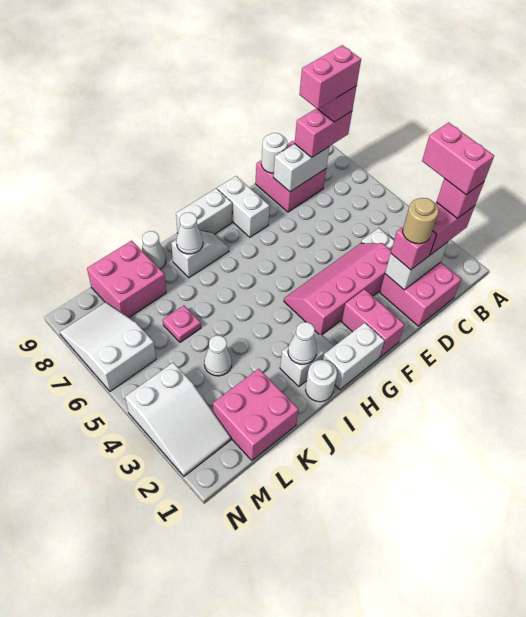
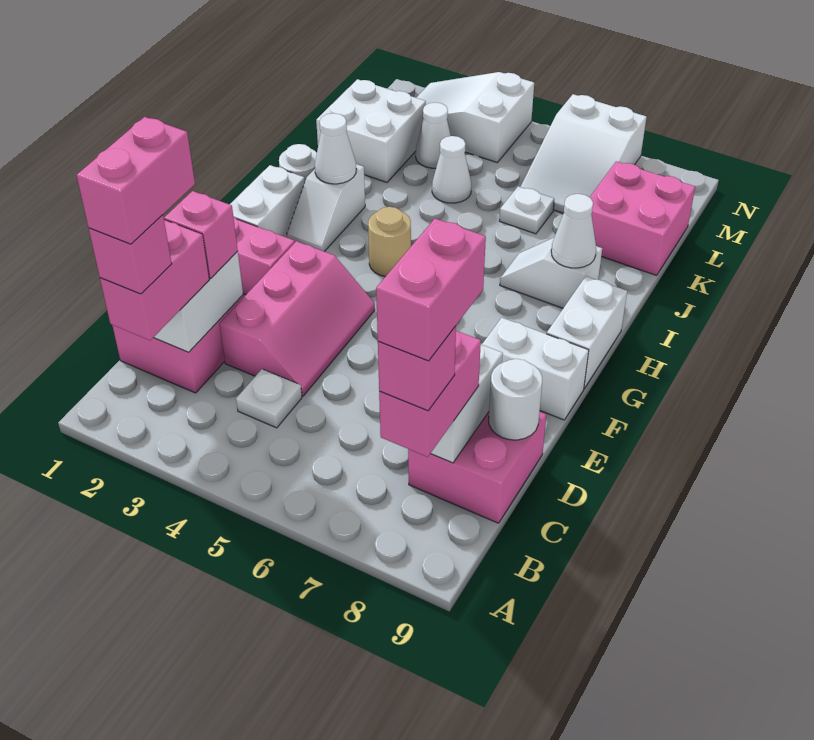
pink brick B2:B3 level 5 -> pink brick B2:C2 level 5
tan round brick D2 level 4 -> tan round brick H4 level 1
pink slope D3:G4 level 1 top 3 -> pink slope D3:F4 level 1 top 3
white slope H8:I8 level 1 top I -> white slope I7:I8 level 1 top 8
white cone J9 level 1 -> white cone L3 level 1
pink brick K1:L2 level 1 -> white brick K1:L2 level 1
pink plate K6 level 1 -> white plate K6 level 1
white slope M6:N8 level 1 top 6 -> white slope L6:N7 level 1 top N

